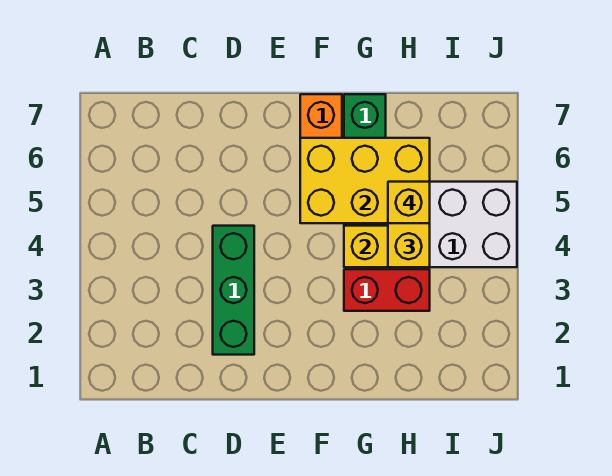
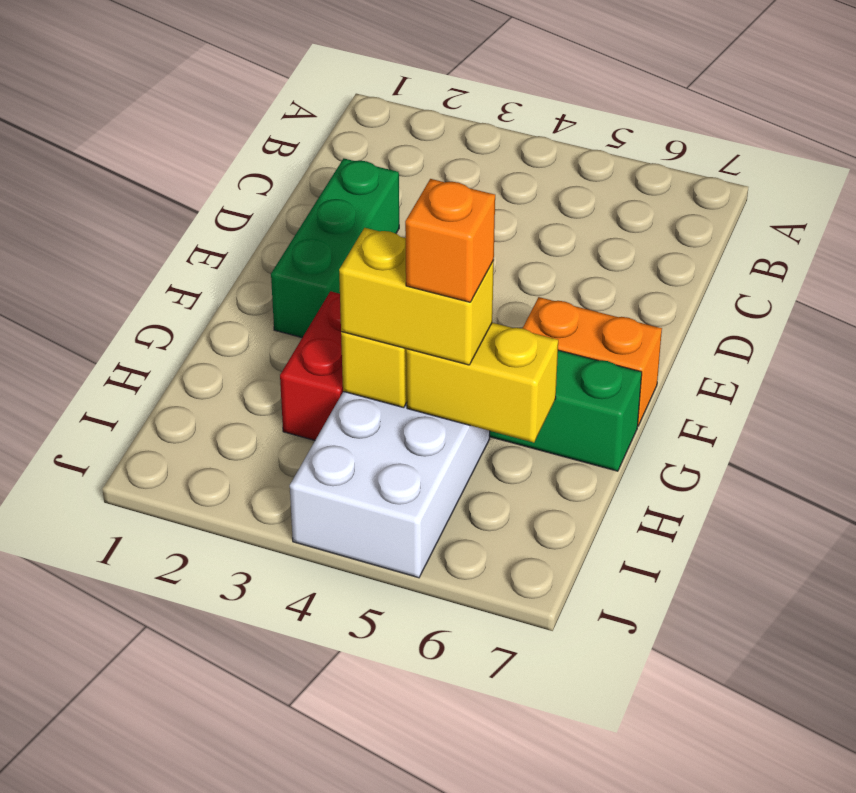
green brick D2:D4 level 1 -> green brick D2:F2 level 1
yellow brick F5:H6 level 2 -> yellow brick H5:H6 level 2
yellow brick H5 level 4 -> orange brick H5 level 4

